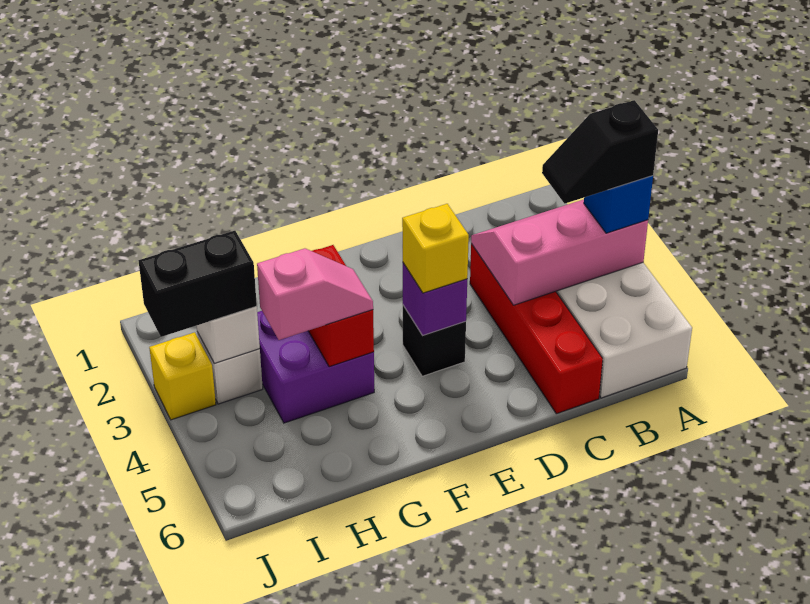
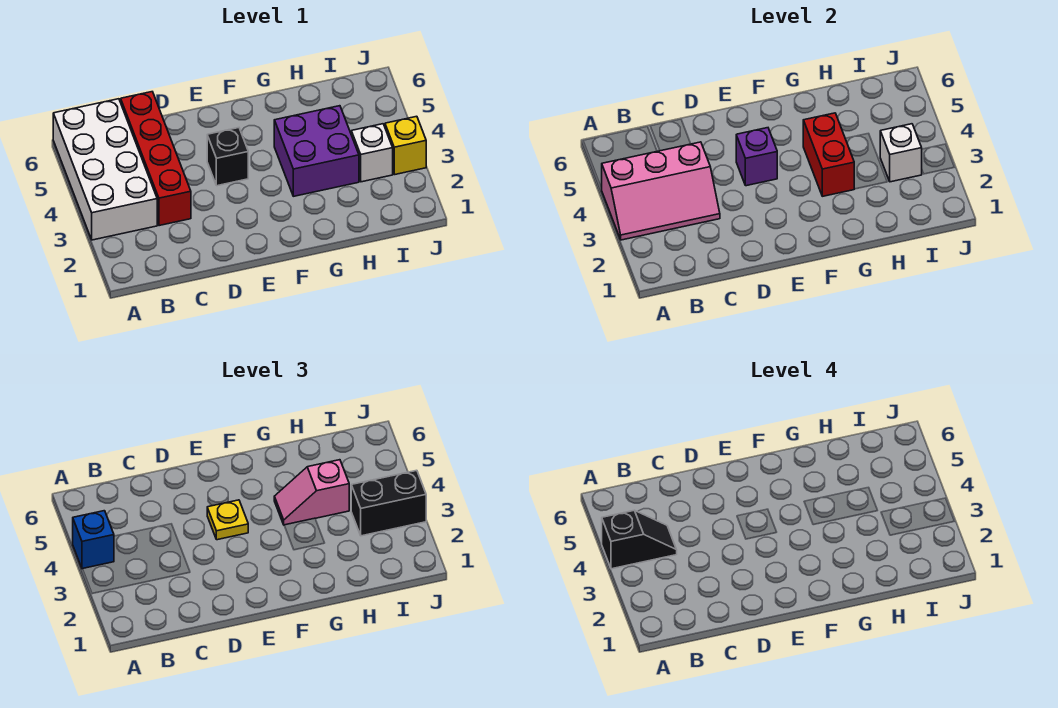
yellow brick E4 level 3 -> yellow plate E4 level 3

